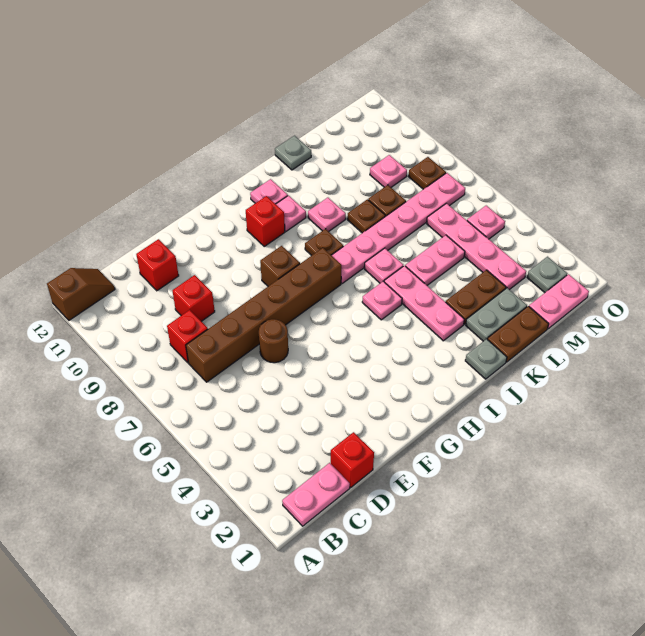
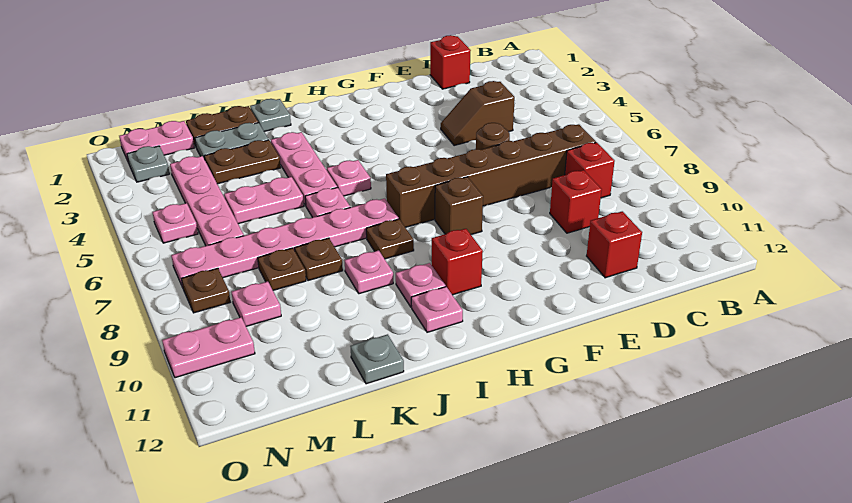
brown slope A12:B12 level 1 top A -> brown slope D4:E4 level 1 top D
pink plate B1:C1 level 1 -> pink plate N10:O10 level 1

